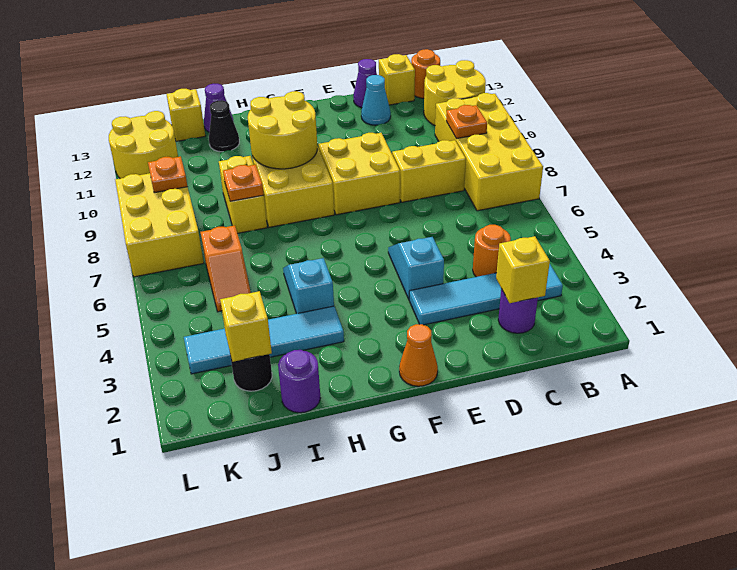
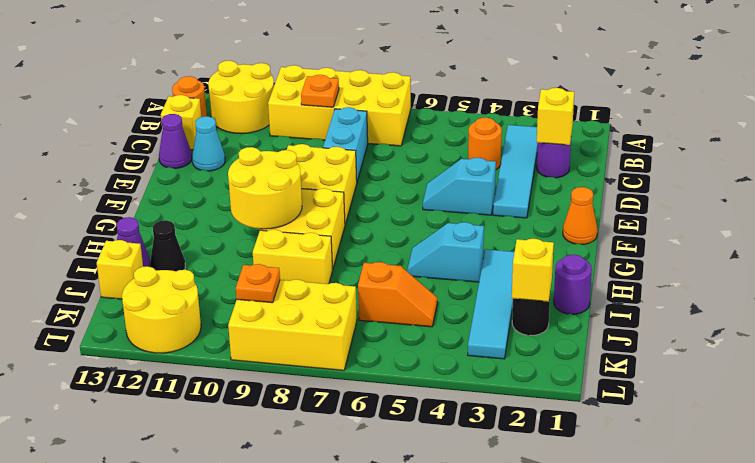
yellow brick C8:D8 level 1 -> cyan brick C8:D8 level 1
orange plate I8 level 2 -> none

